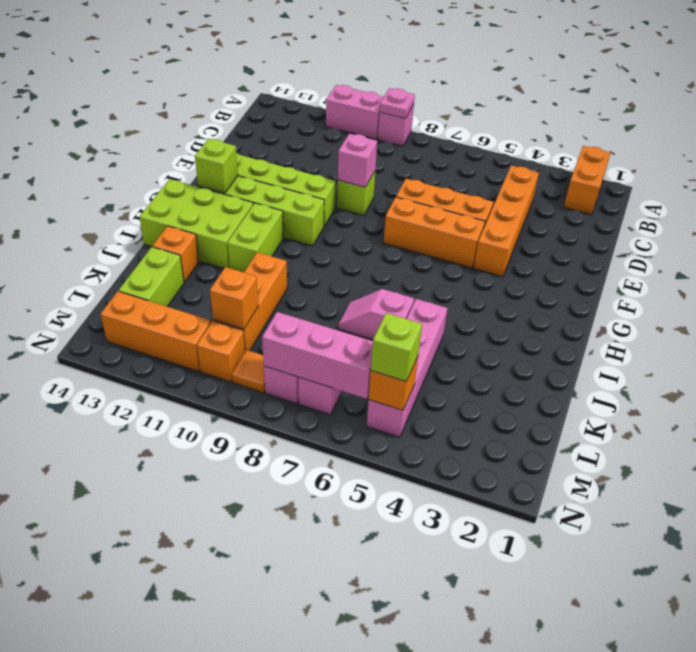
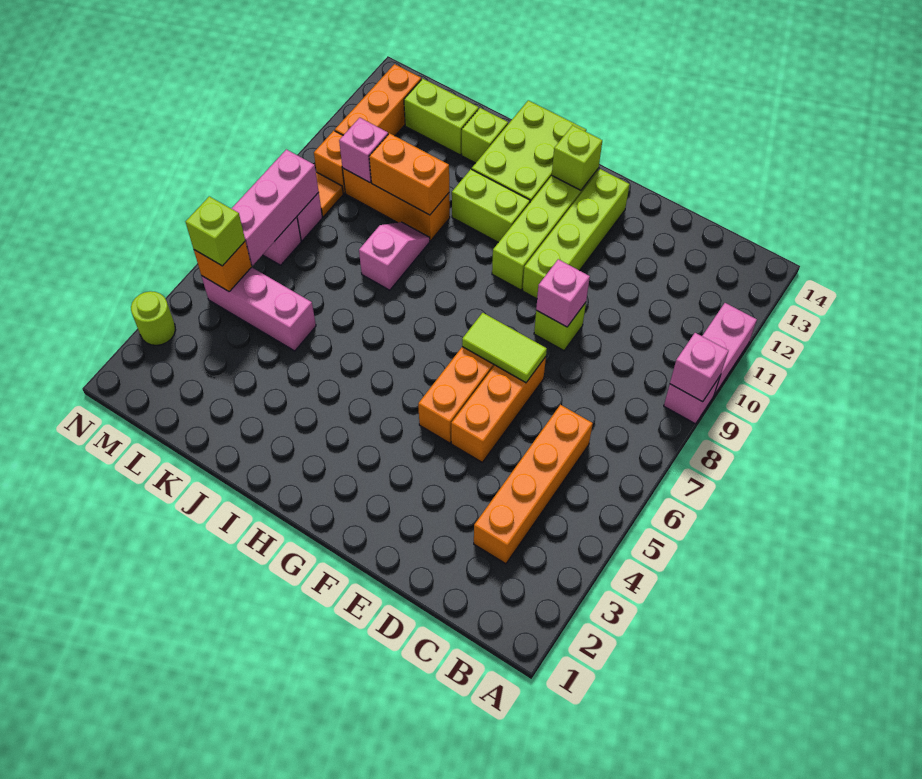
orange brick A2:B2 level 1 -> orange brick J10:K10 level 2
pink plate A9 level 2 -> pink brick A9 level 2
orange brick C4:F4 level 1 -> orange brick C3:C6 level 1
none -> lime tile E7:F7 level 2
pink brick J5:M5 level 1 -> pink brick K5:M5 level 1
pink slope J6:J7 level 1 top 6 -> pink slope J8:J9 level 1 top 8
orange brick J13 level 1 -> lime brick J13 level 1
orange brick L10 level 2 -> pink brick L10 level 2
none -> lime round brick N3 level 1

